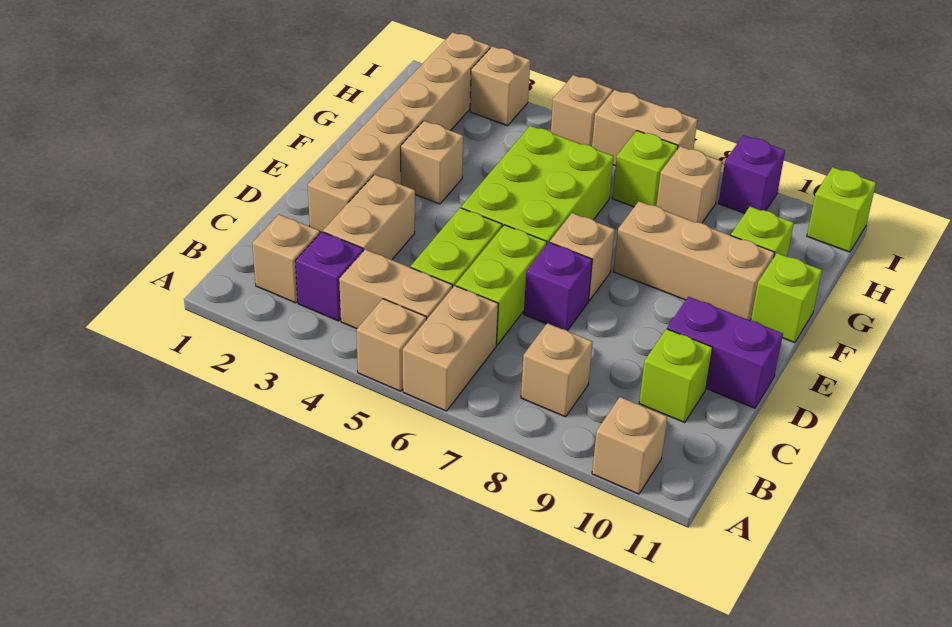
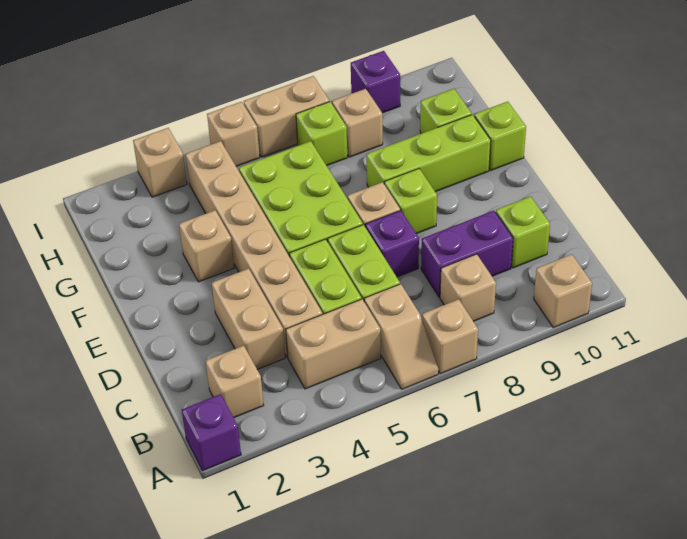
tan brick A5 level 1 -> tan brick A7 level 1
tan brick A6:B6 level 1 -> tan slope A6:B6 level 1 top B
purple brick B3 level 1 -> purple brick A1 level 1
tan brick D2:I2 level 1 -> tan brick C4:H4 level 1
purple brick D10:D11 level 1 -> purple brick C8:C9 level 1
tan brick F8:F10 level 1 -> lime brick F8:F10 level 1
lime brick I11 level 1 -> lime brick E8 level 1

